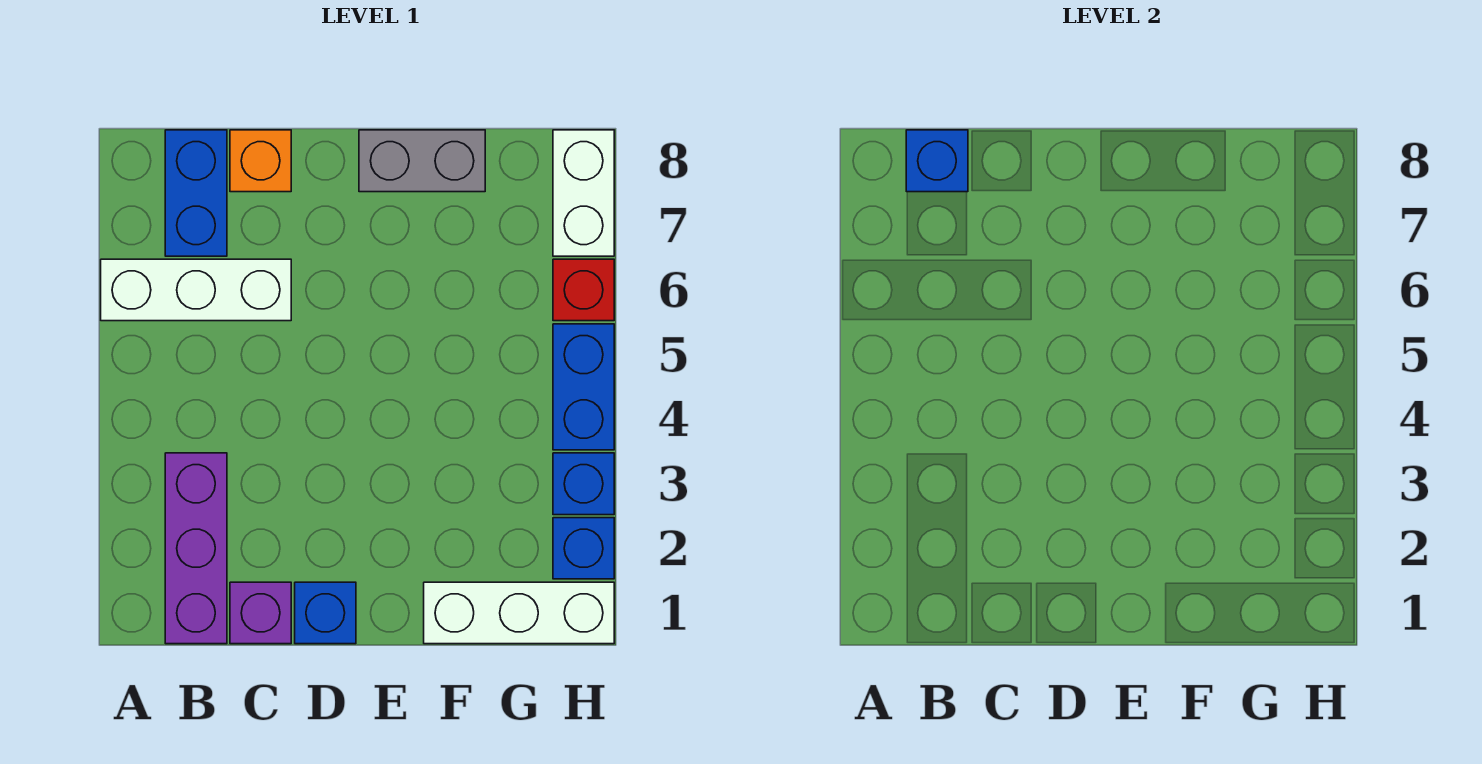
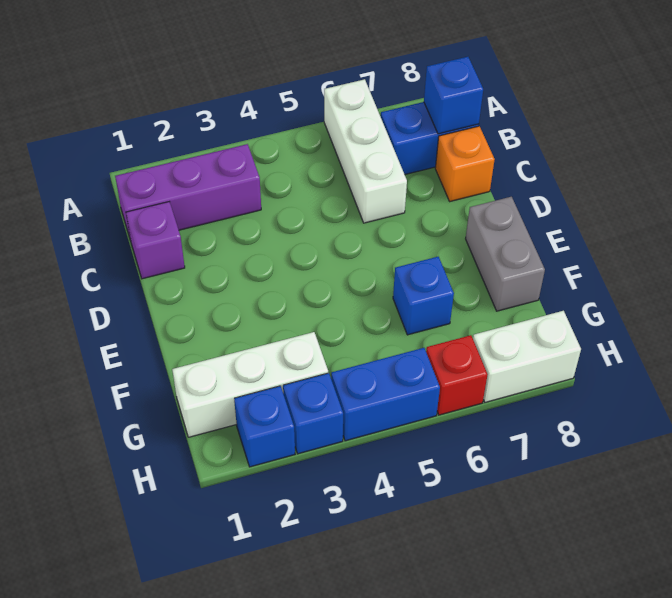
blue brick D1 level 1 -> blue brick F6 level 1
white brick F1:H1 level 1 -> white brick G1:G3 level 1

